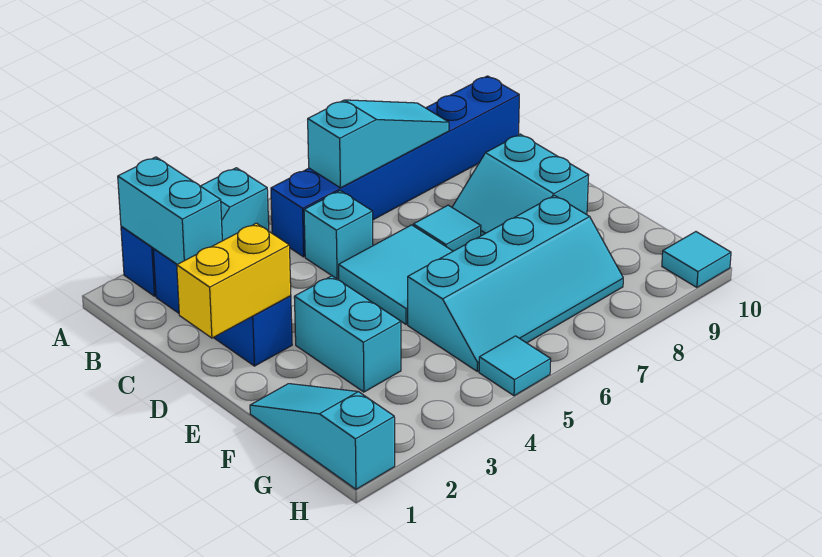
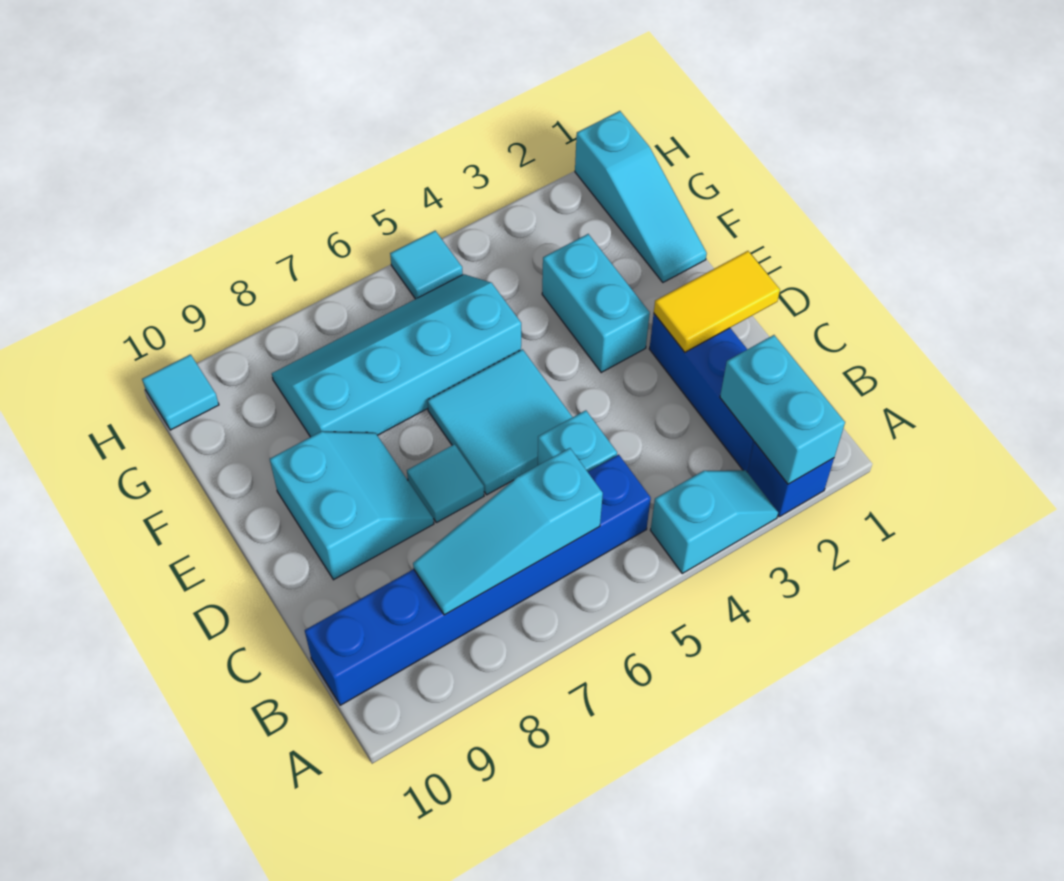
yellow brick D1:D2 level 2 -> yellow tile D1:D2 level 2

